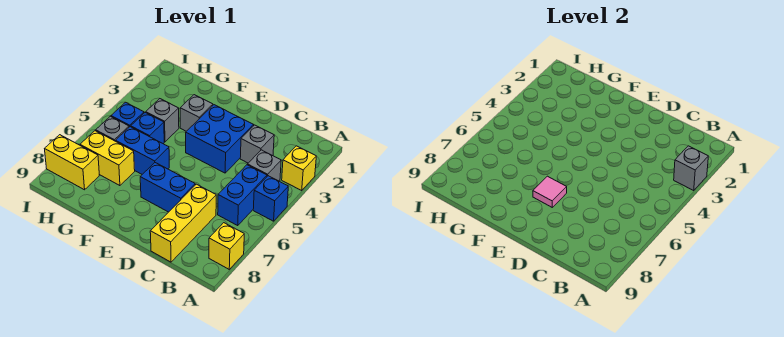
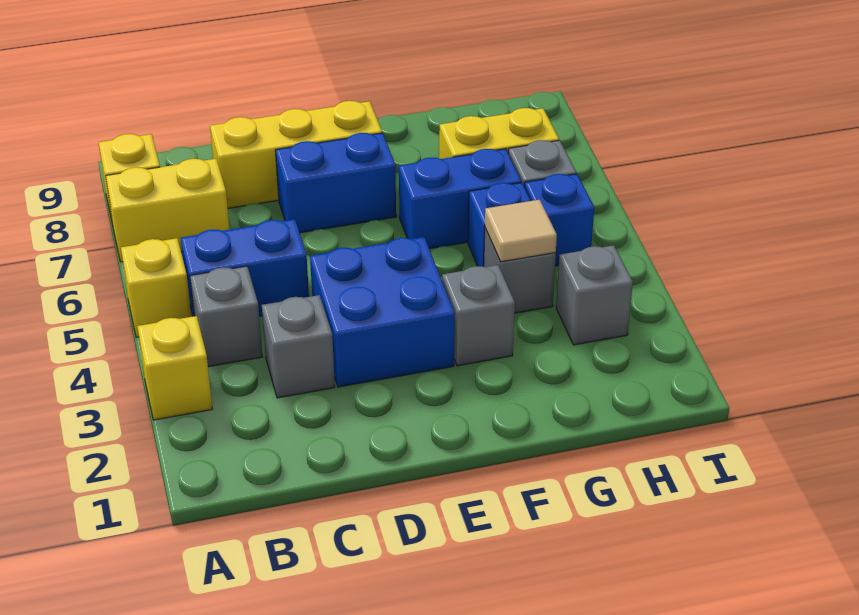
grey brick A3 level 2 -> grey brick H3 level 1
blue brick A5 level 1 -> yellow brick A5 level 1
blue brick B5:B6 level 1 -> blue brick B5:C5 level 1
yellow brick C7:C9 level 1 -> yellow brick C8:E8 level 1
pink tile E7 level 2 -> none
none -> tan tile G4 level 2
yellow brick H8:I8 level 1 -> yellow brick A7:B7 level 1

